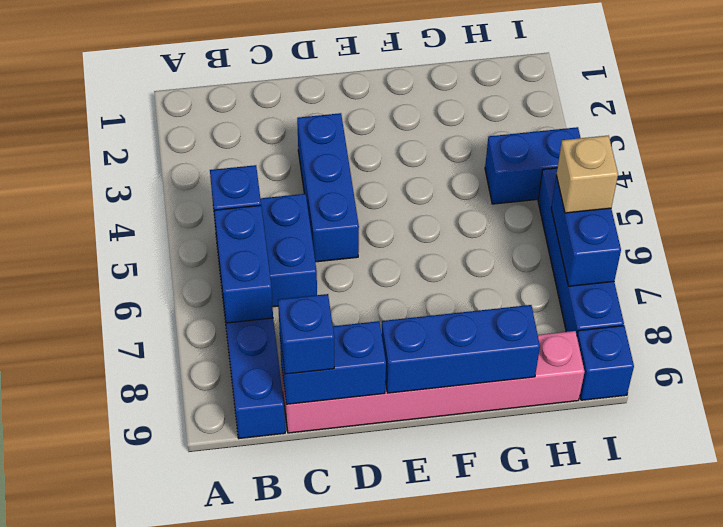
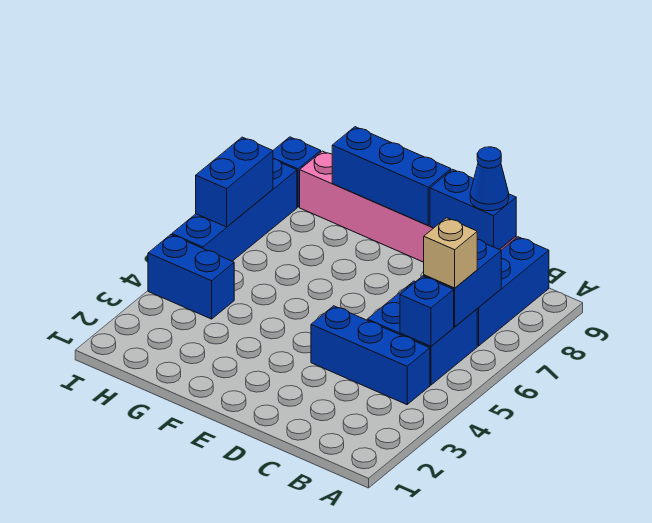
blue brick C9 level 3 -> blue cone C9 level 3
blue brick D3:D5 level 1 -> blue brick B4:D4 level 1
tan brick I6 level 3 -> tan brick B6 level 3

